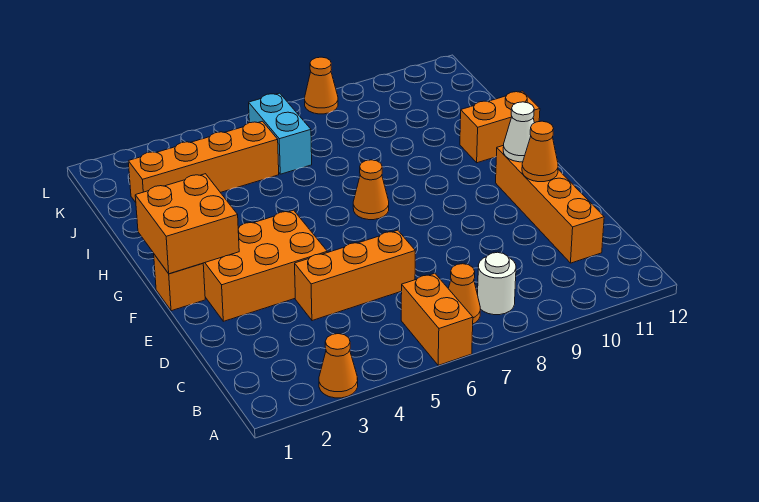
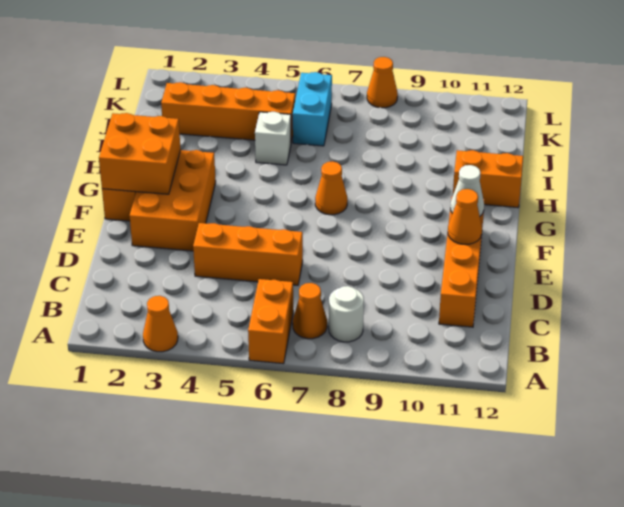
orange brick E2:F4 level 1 -> orange brick E2:G3 level 1
none -> white brick I5 level 1

